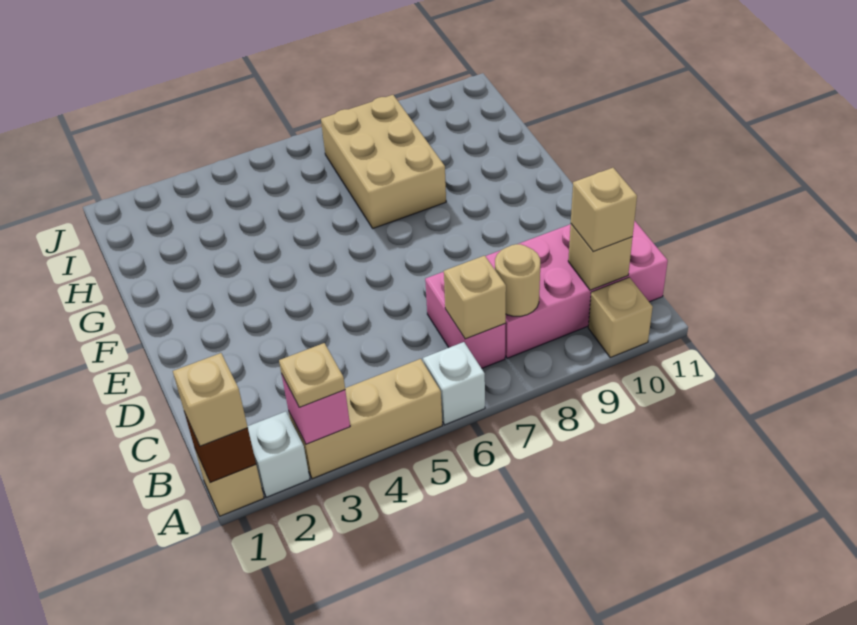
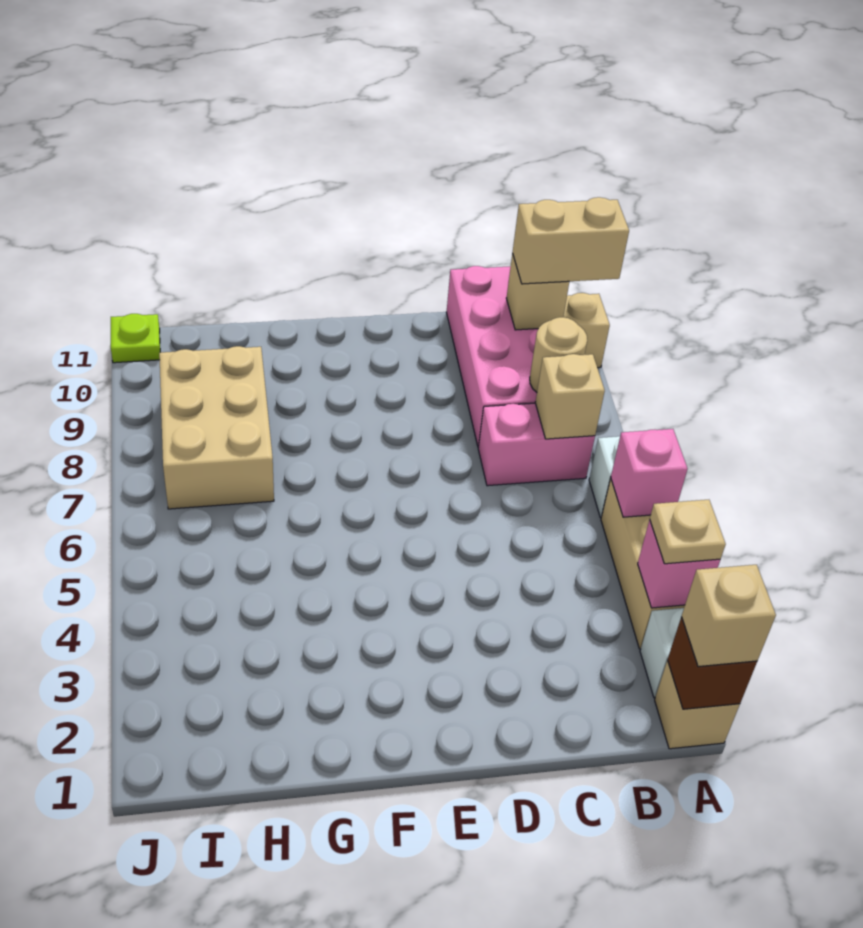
none -> pink brick A5 level 2
tan brick B10 level 3 -> tan brick A10:B10 level 3
tan brick G7:I8 level 1 -> tan brick H7:I9 level 1
none -> lime plate J11 level 1

